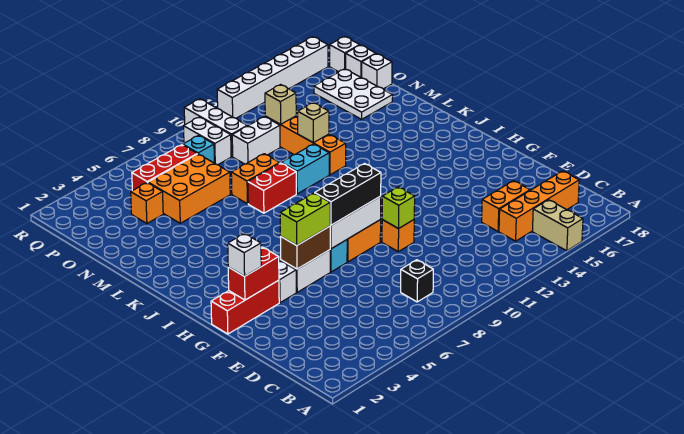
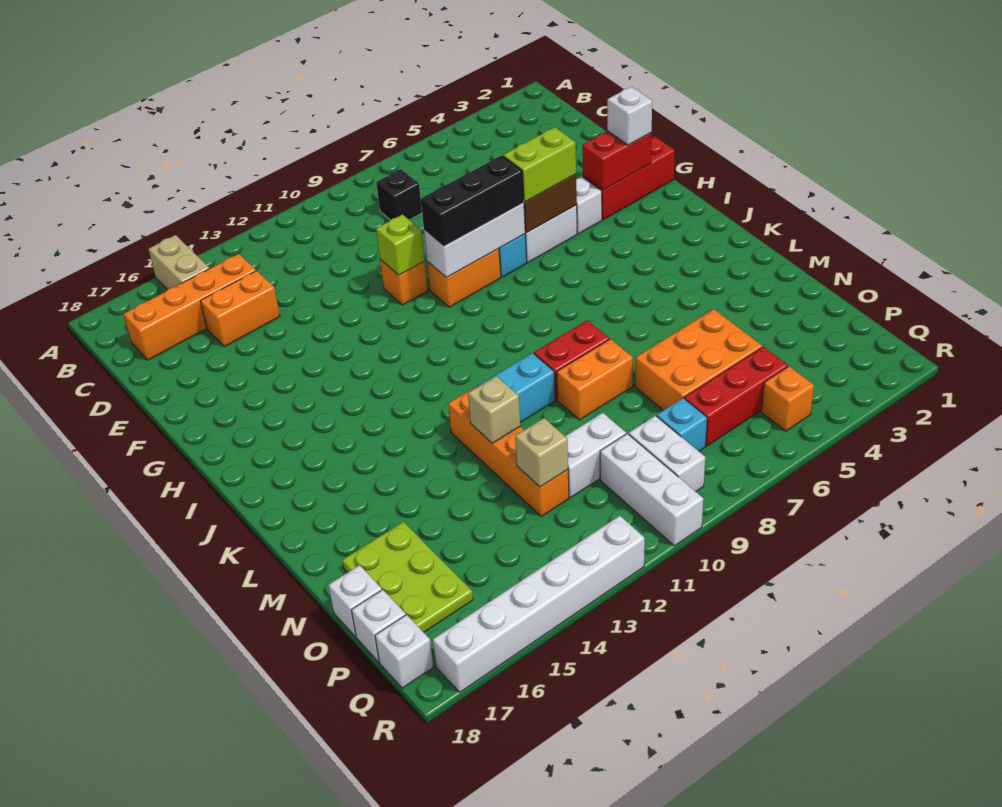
white plate N16:P17 level 1 -> lime plate N16:P17 level 1
orange brick O4 level 1 -> orange brick Q5 level 1

